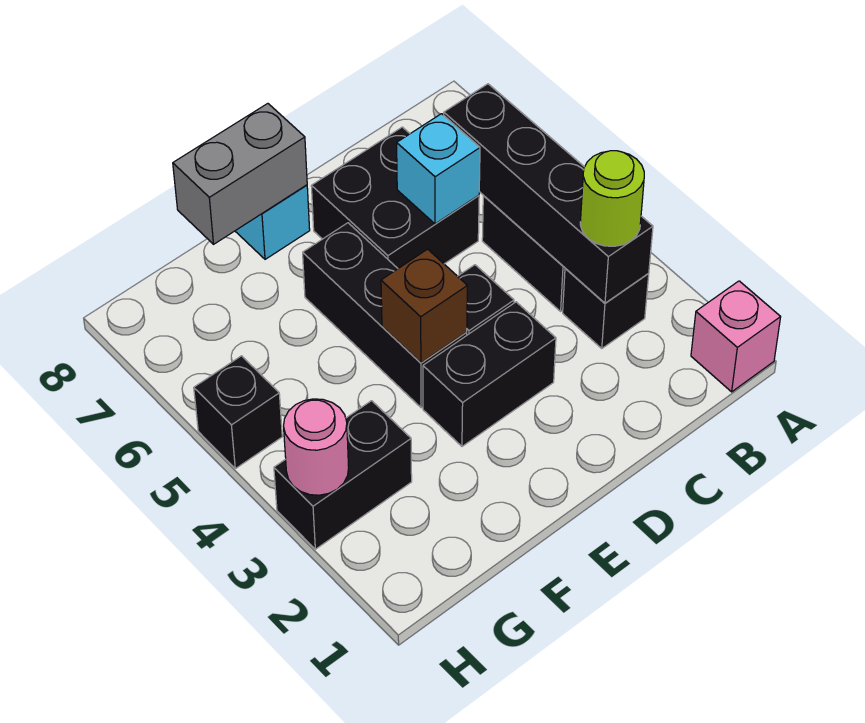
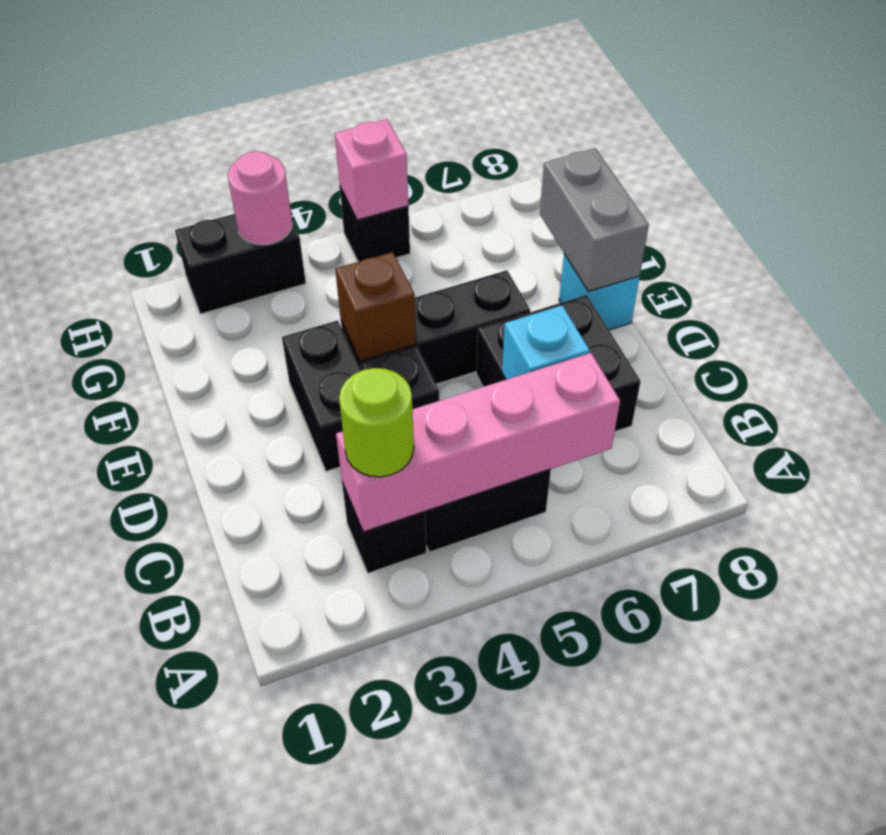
pink brick A1 level 1 -> pink brick H5 level 2
black brick B3:B6 level 2 -> pink brick B3:B6 level 2
black brick G3:H3 level 1 -> black brick H2:H3 level 1

